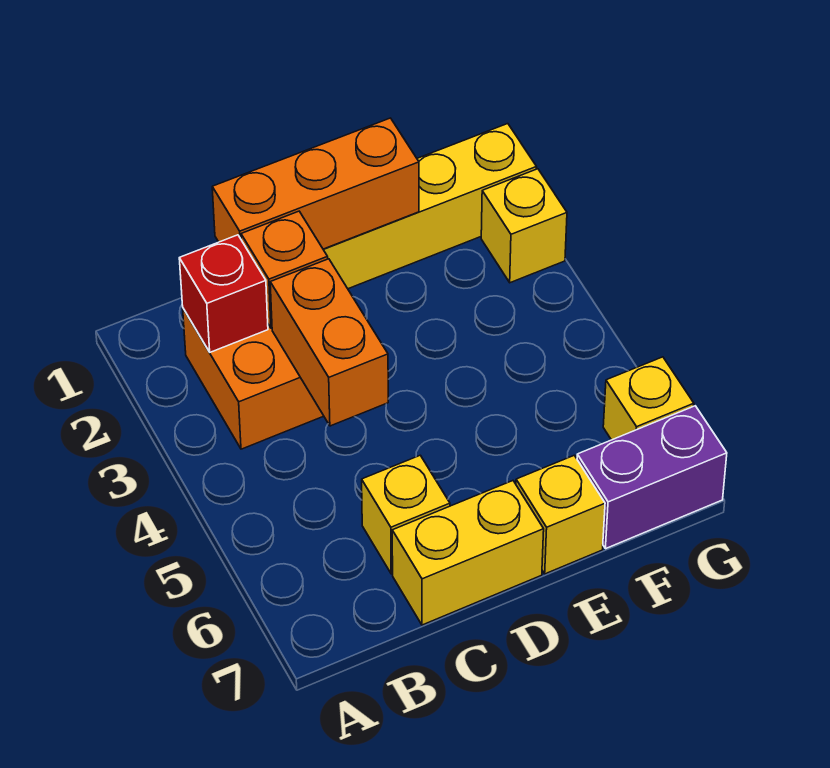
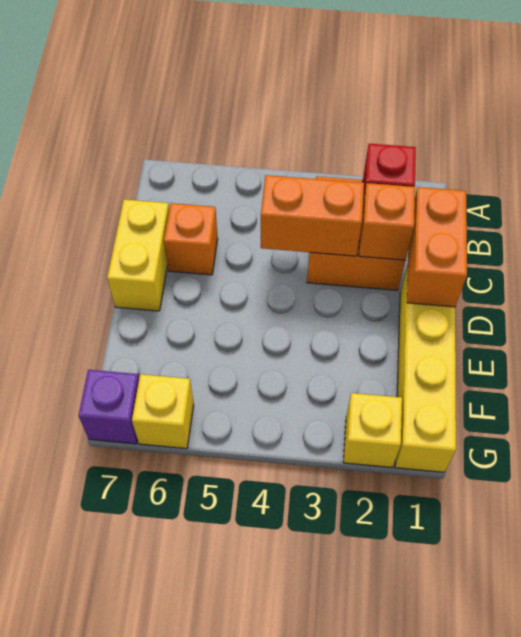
orange brick C1:E1 level 2 -> orange brick C1:D1 level 2
yellow brick C6 level 1 -> orange brick C6 level 1
yellow brick E7 level 1 -> none
purple brick F7:G7 level 1 -> purple brick G7 level 1

